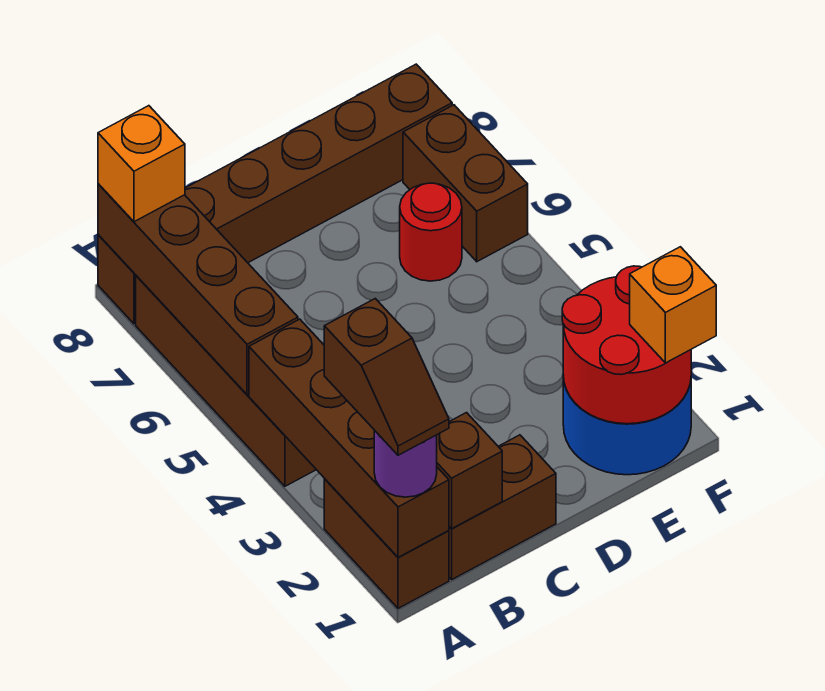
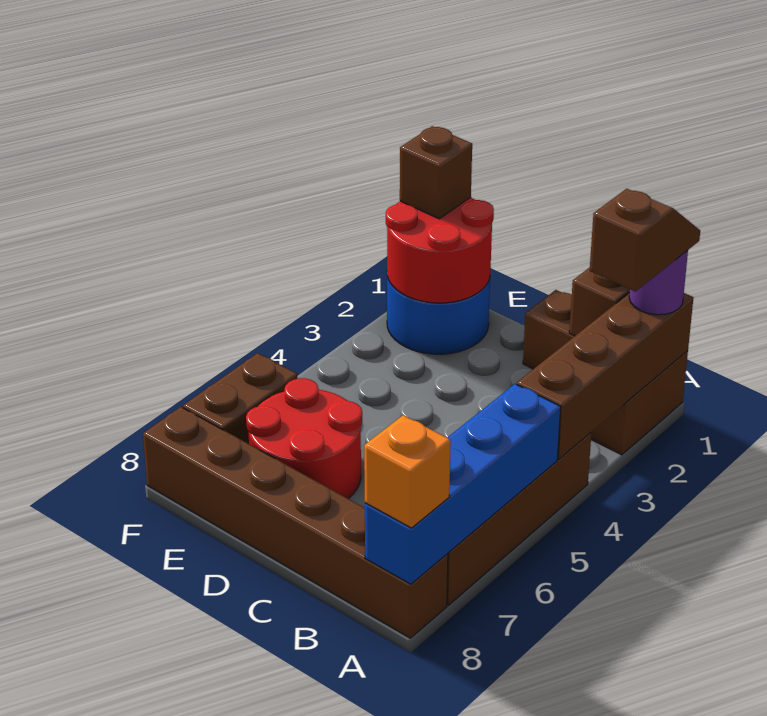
brown brick A5:A8 level 2 -> blue brick A5:A8 level 2
red round brick E6 level 1 -> red round brick D6:E7 level 1
orange brick F1 level 3 -> brown brick F1 level 3

